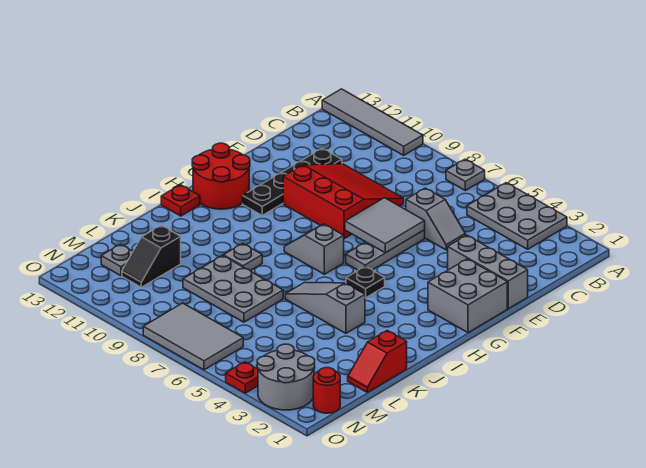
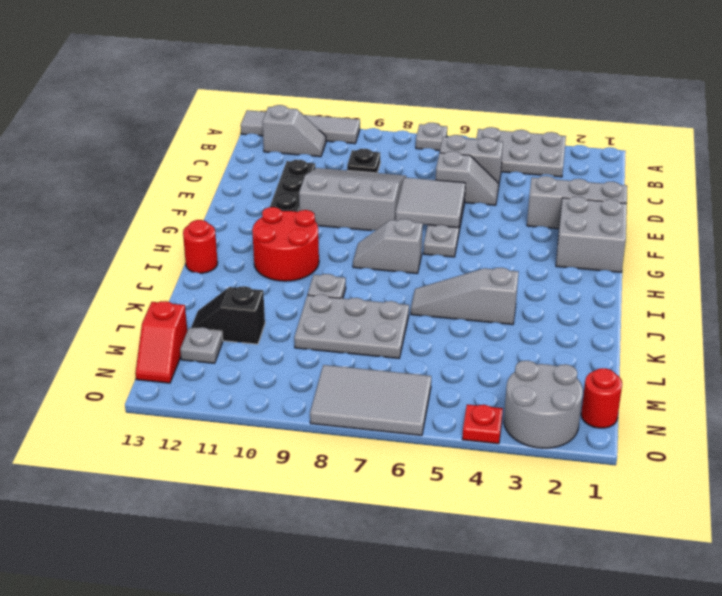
none -> grey slope B11:B12 level 1 top 12
none -> grey brick C5:C6 level 1
red slope D8:F10 level 1 top F -> grey slope D8:F10 level 1 top F
red round brick G12:H13 level 1 -> red round brick H10:I11 level 1
black plate H5 level 1 -> black plate C9 level 1
red plate I13 level 1 -> red round brick I13 level 1
red slope K1:L1 level 1 top K -> red slope M13:N13 level 1 top M
black slope L11:M11 level 1 top L -> black slope L11:L12 level 1 top 11

